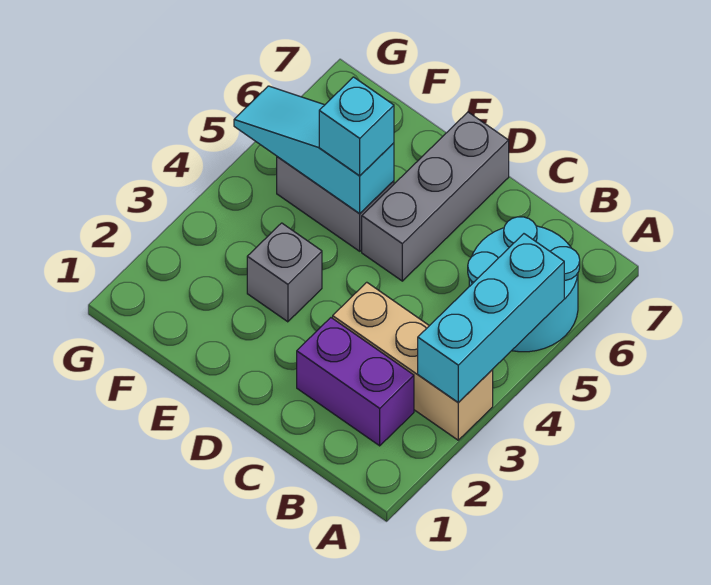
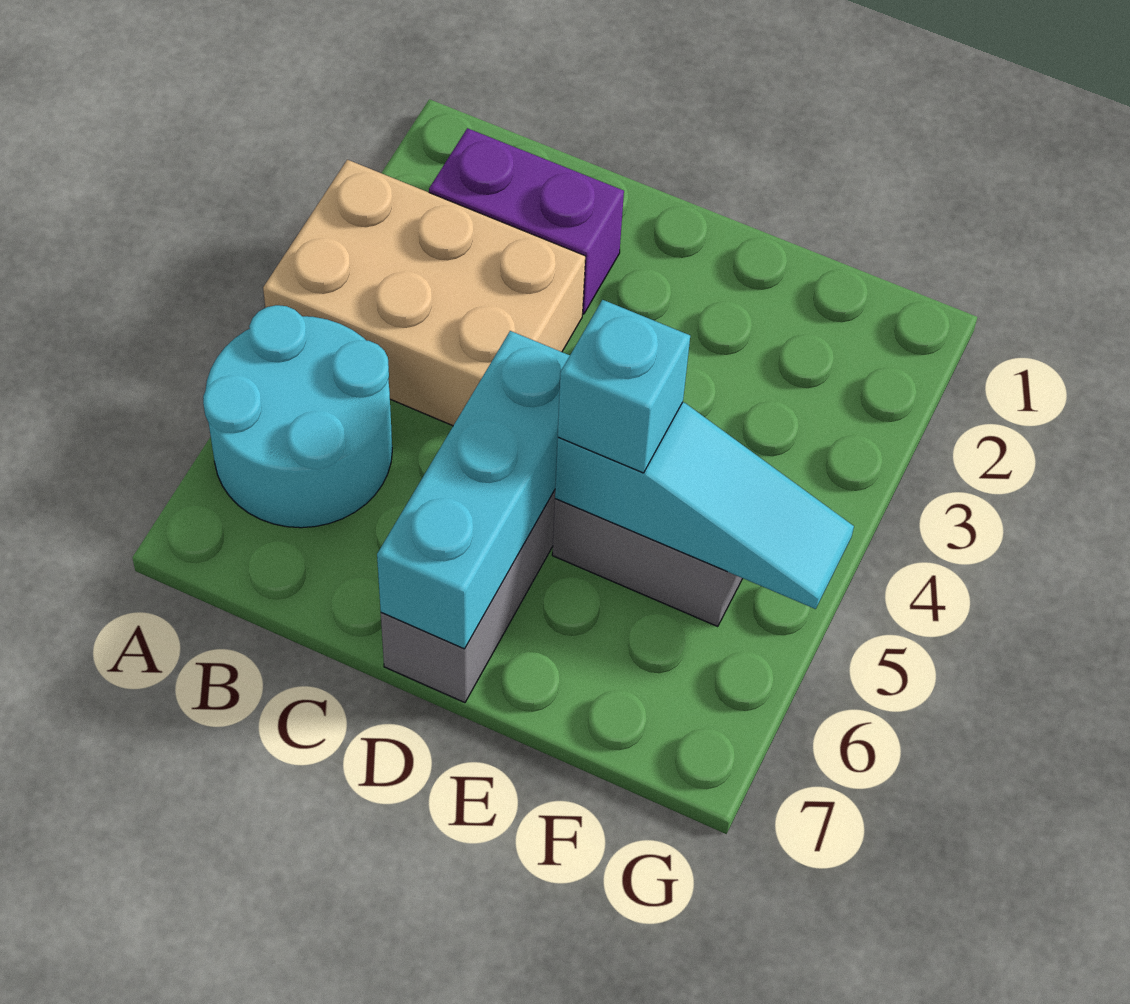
tan brick A3:C3 level 1 -> tan brick A3:C4 level 1
cyan brick A3:A5 level 2 -> cyan brick D5:D7 level 2
grey brick E3 level 1 -> none

